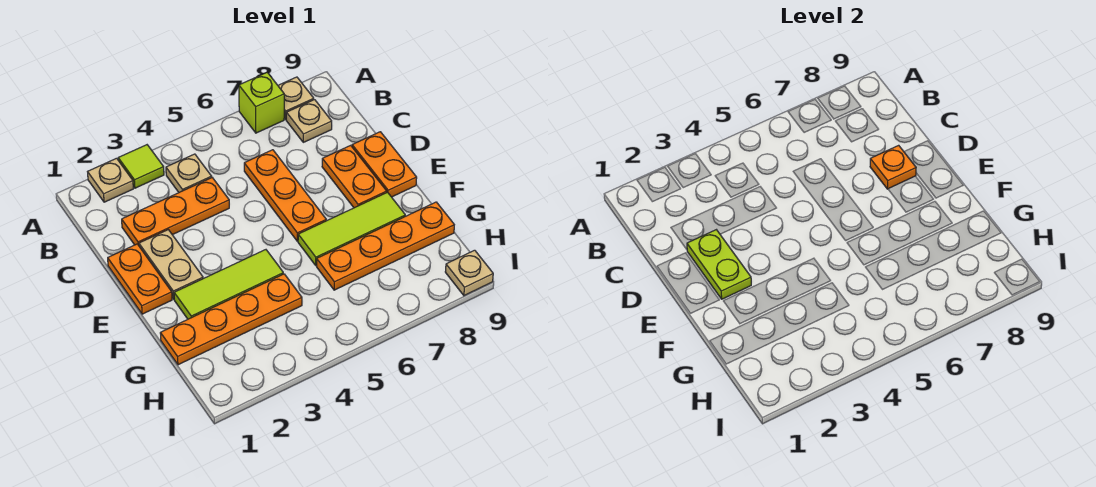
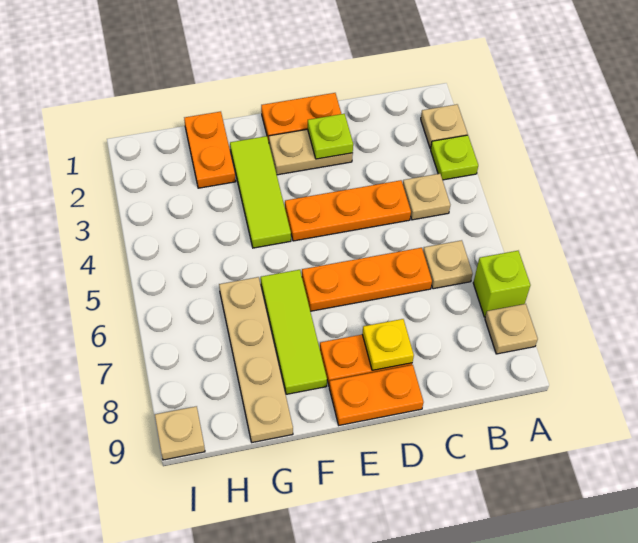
lime tile A3 level 1 -> lime plate A3 level 1
tan plate B8 level 1 -> tan plate B6 level 1
orange plate C2:C4 level 1 -> orange plate C4:E4 level 1
lime plate D2:E2 level 2 -> lime plate D2 level 2
orange plate D8 level 2 -> yellow plate D8 level 2
orange plate G1:G4 level 1 -> orange plate G1:G2 level 1
orange plate G6:G9 level 1 -> tan plate G6:G9 level 1

